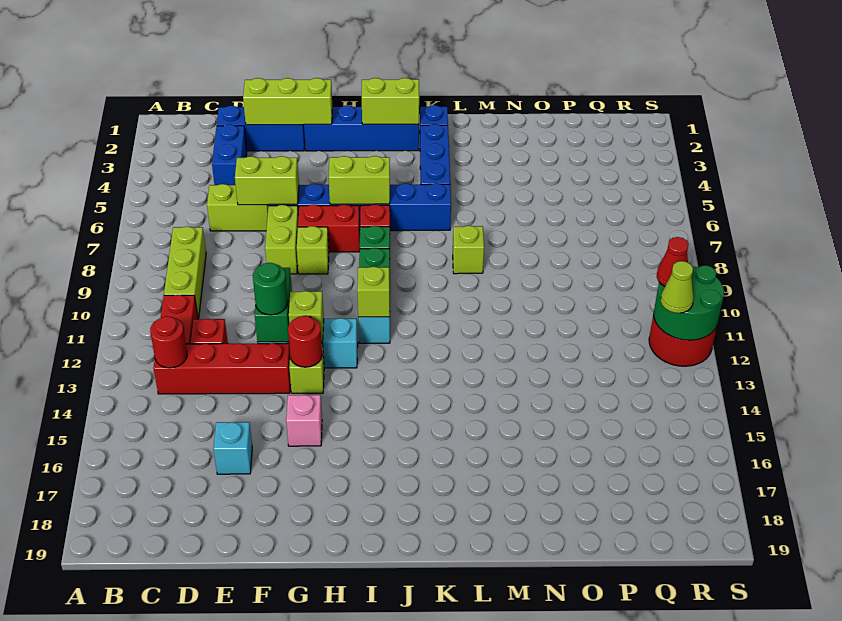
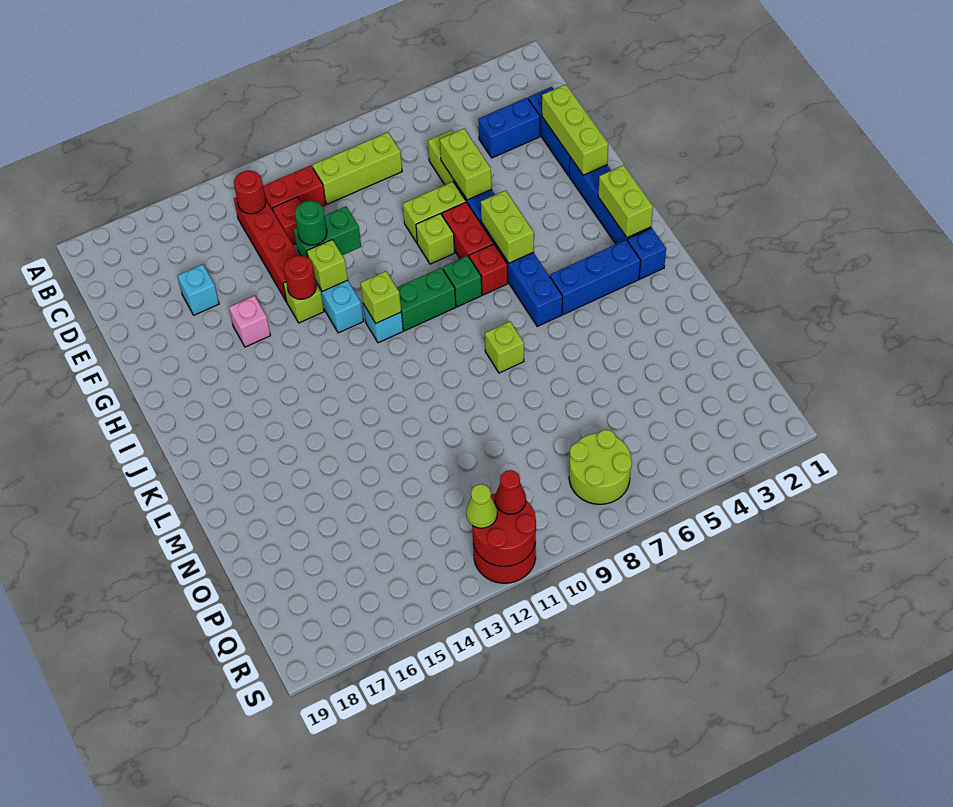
none -> lime round brick Q7:R8 level 1
green round brick R11:S12 level 2 -> red round brick R11:S12 level 2

